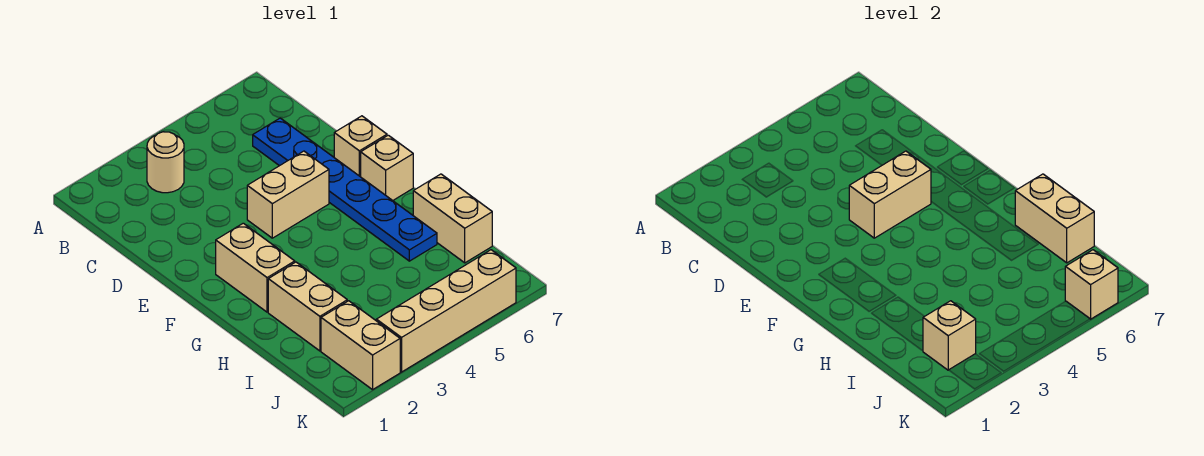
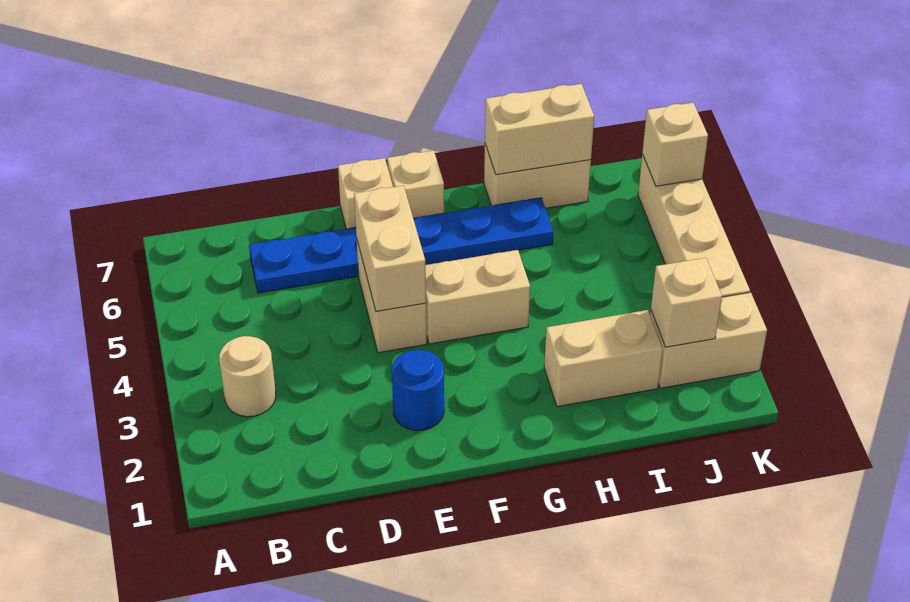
none -> blue round brick E2 level 1
tan brick F2:G2 level 1 -> tan brick F4:G4 level 1

